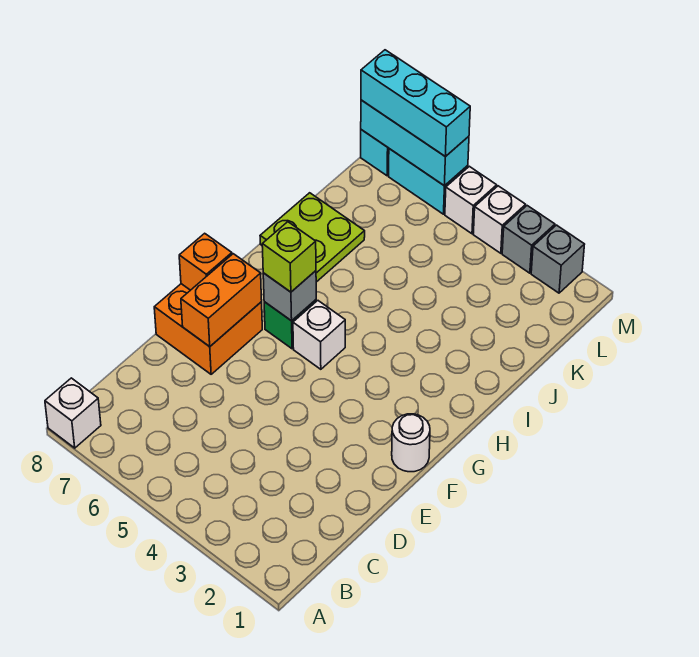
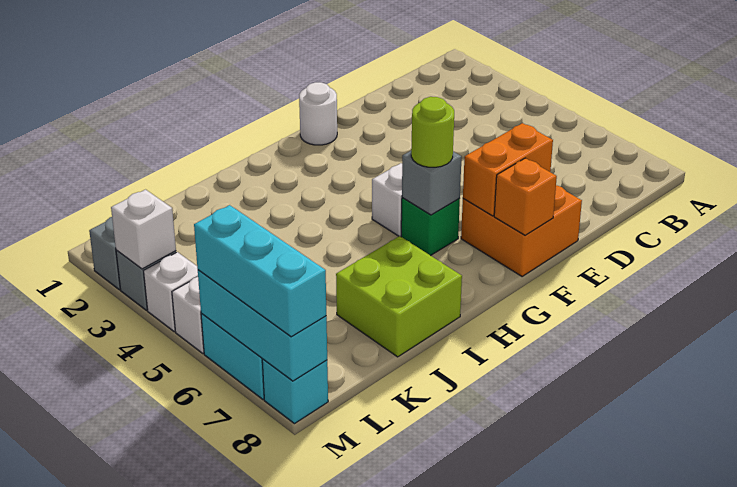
white brick A8 level 1 -> white brick M3 level 2
lime brick G6 level 3 -> lime round brick G6 level 3
lime plate I7:J8 level 1 -> lime brick I7:J8 level 1

